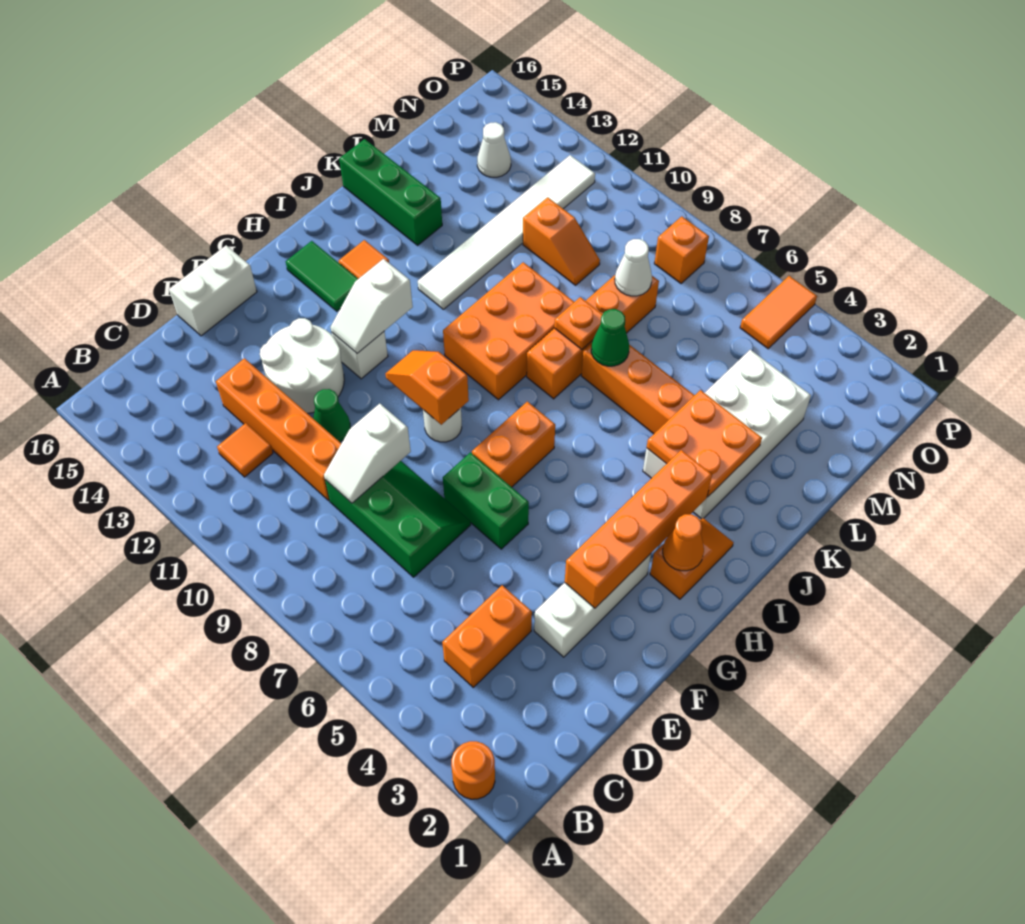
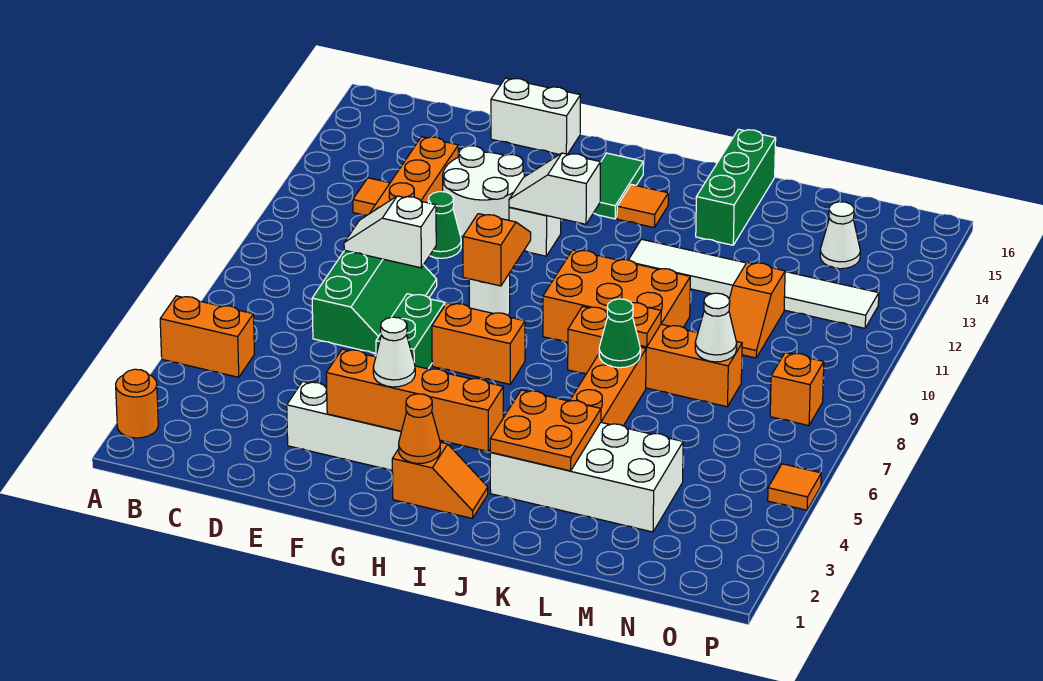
orange brick C4:D4 level 1 -> orange brick A5:B5 level 1
none -> white cone G3 level 3
orange tile O5:P5 level 1 -> orange tile P5 level 1

